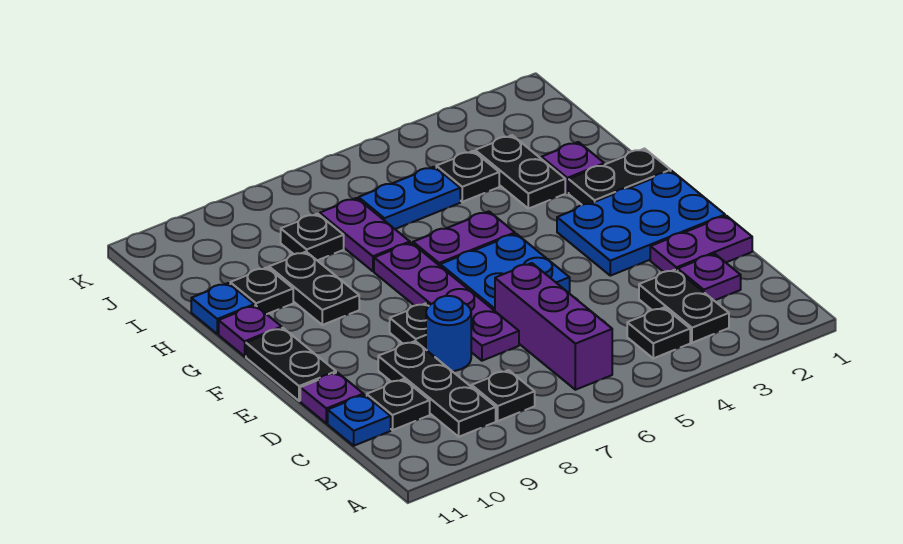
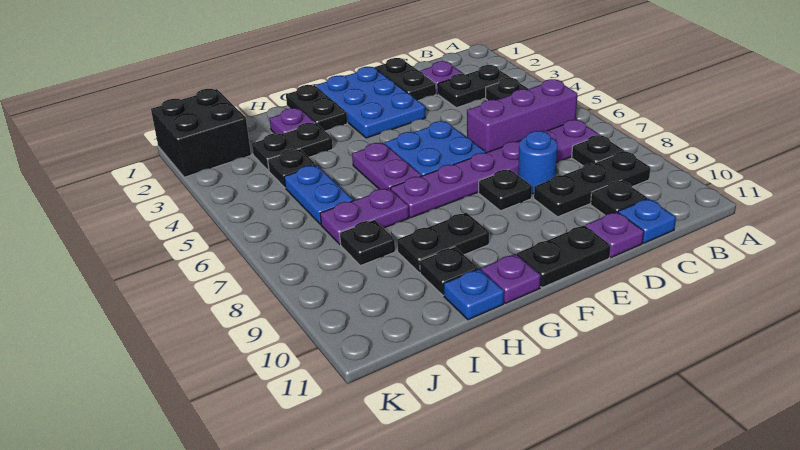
purple plate D1:D2 level 1 -> black plate D1:D2 level 1
purple plate D7:G7 level 1 -> purple plate B7:G7 level 1
none -> black brick J1:K2 level 1

